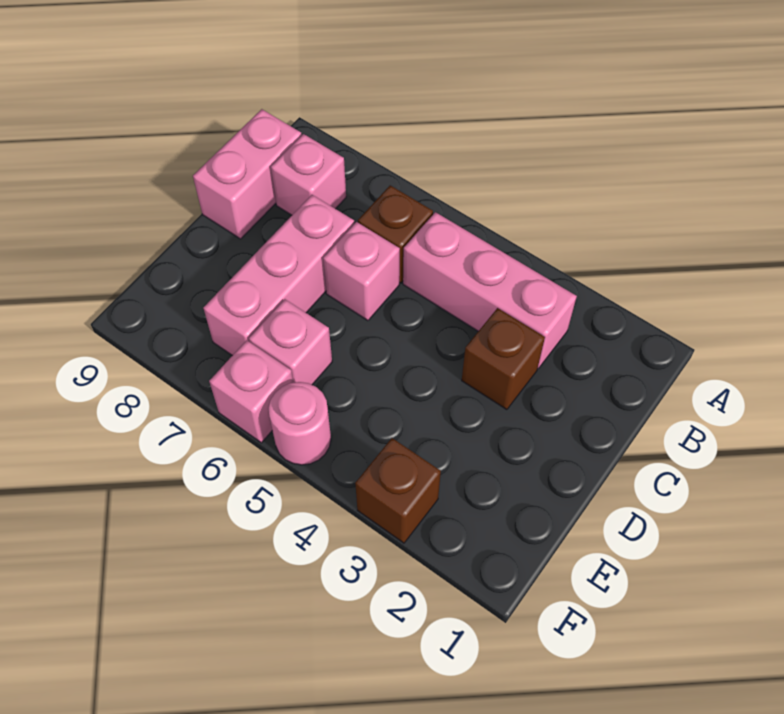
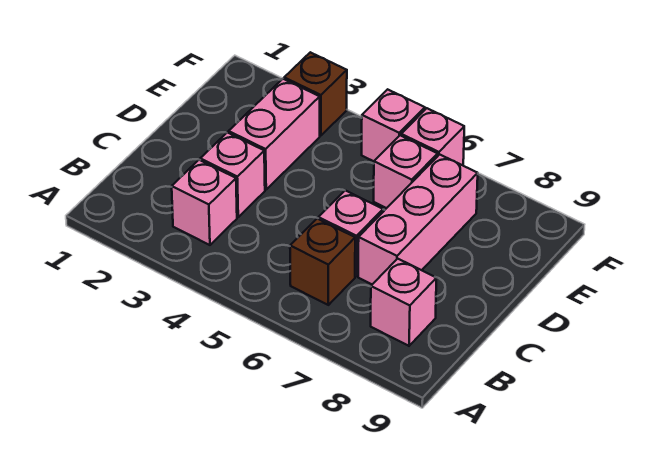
pink brick B3:B5 level 1 -> pink brick B3 level 1
pink brick B9:C9 level 1 -> pink brick D3:E3 level 1
brown brick C3 level 1 -> pink brick C3 level 1
pink round brick F5 level 1 -> pink brick F5 level 1

